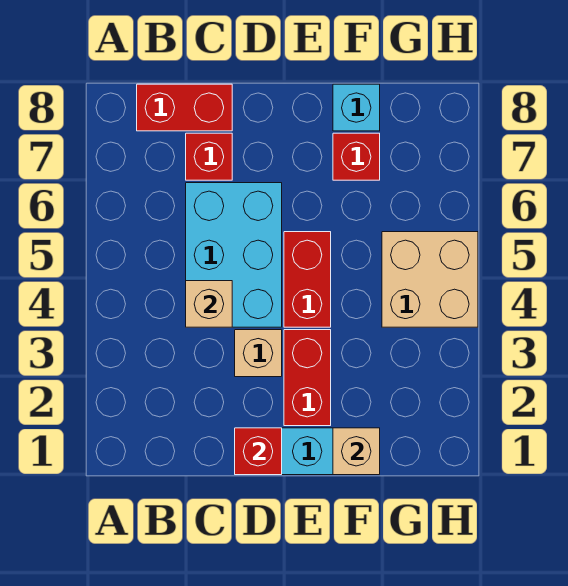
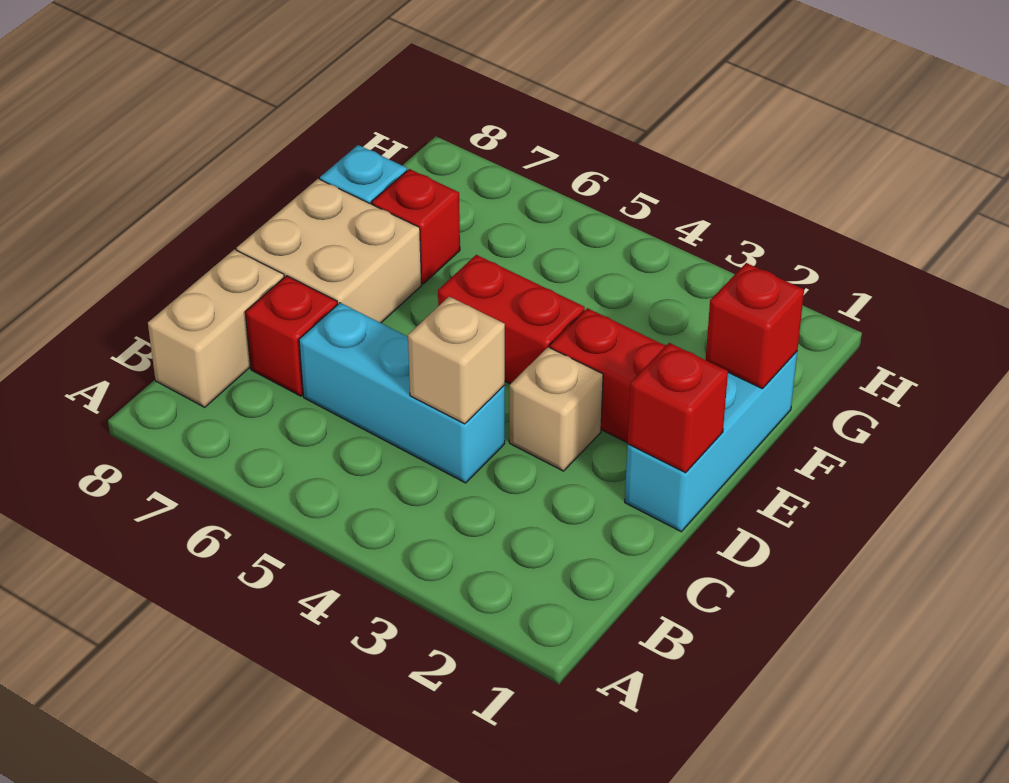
red brick B8:C8 level 1 -> tan brick B8:C8 level 1
cyan brick C4:D6 level 1 -> cyan brick C4:C6 level 1
tan brick F1 level 2 -> red brick F1 level 2
tan brick G4:H5 level 1 -> tan brick D7:E8 level 1

